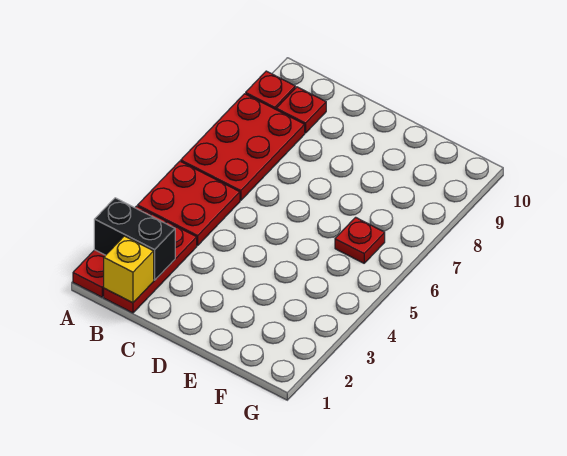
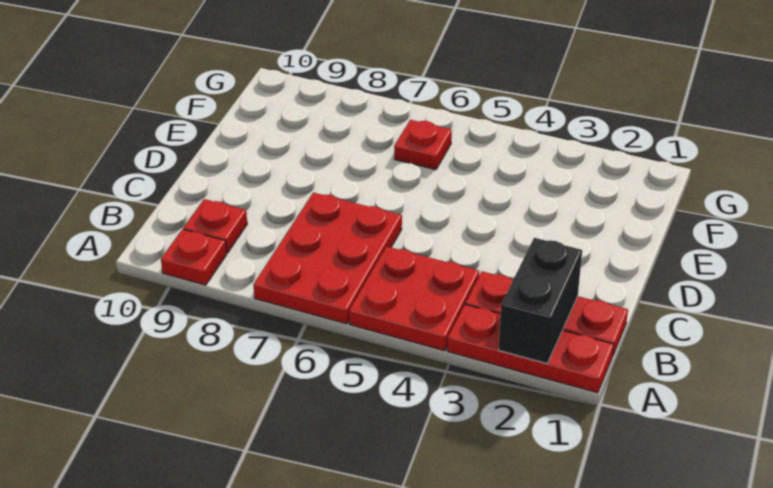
red plate A6:B8 level 1 -> red plate A6:C7 level 1
yellow brick B1 level 2 -> none

